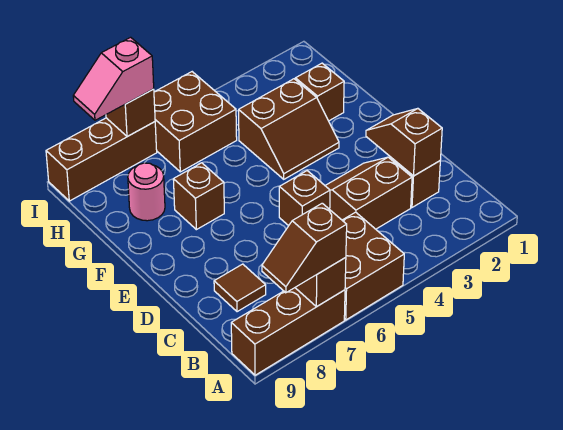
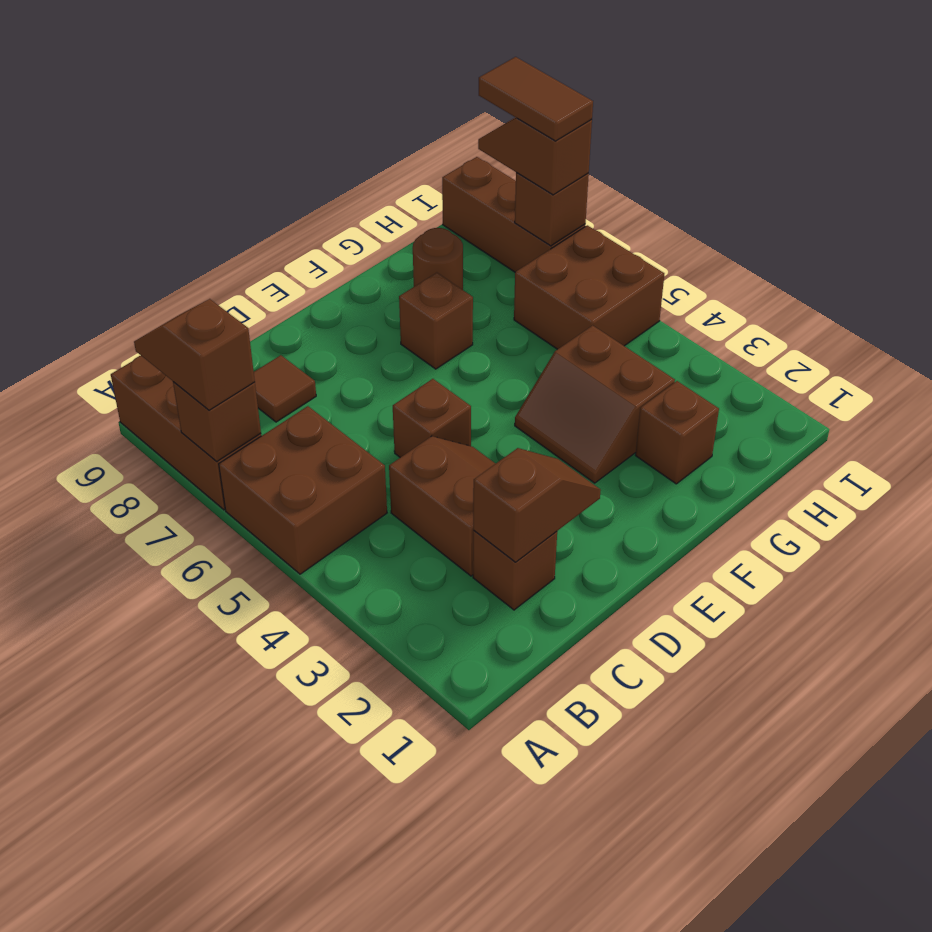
pink round brick G8 level 1 -> brown round brick G8 level 1
pink slope I7:I8 level 3 top 7 -> brown slope I7:I8 level 3 top 7
none -> brown tile I7:I8 level 4

